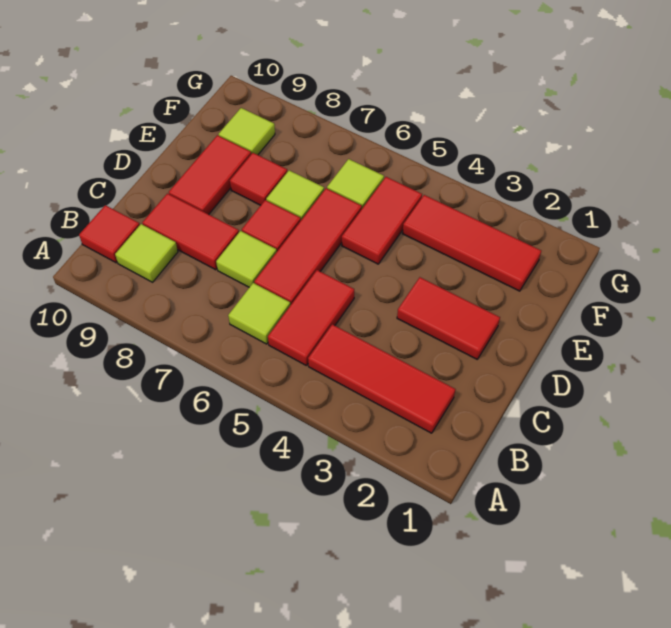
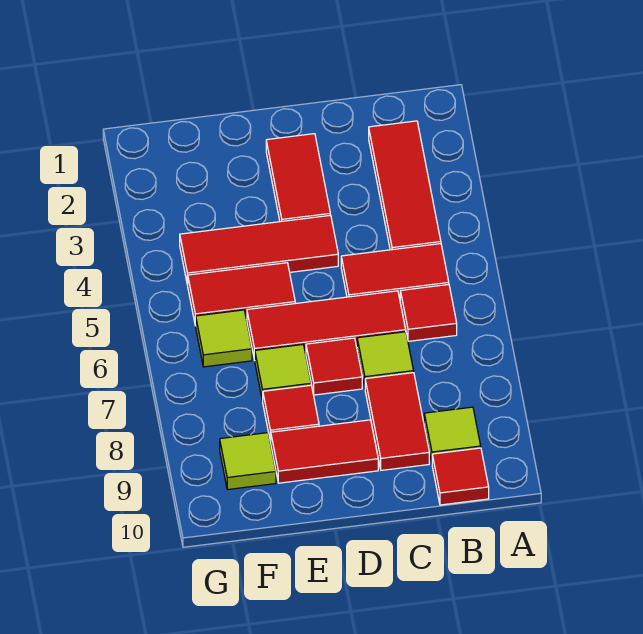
lime tile B6 level 1 -> red tile B6 level 1
red tile F2:F4 level 1 -> red tile D4:F4 level 1

